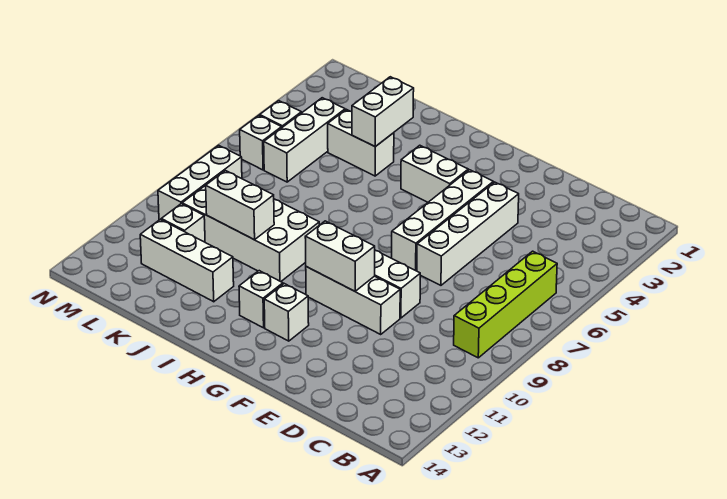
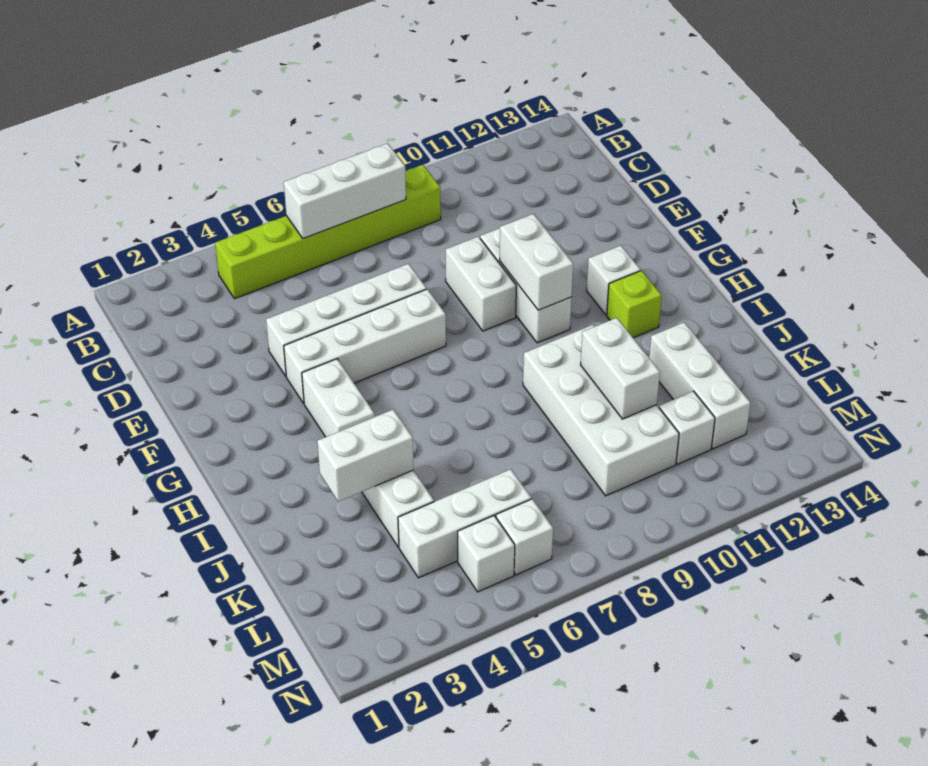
lime brick B6:B9 level 1 -> lime brick B4:B9 level 1
white brick H12 level 1 -> lime brick H12 level 1
white brick M8:M10 level 1 -> white brick B6:B8 level 2

